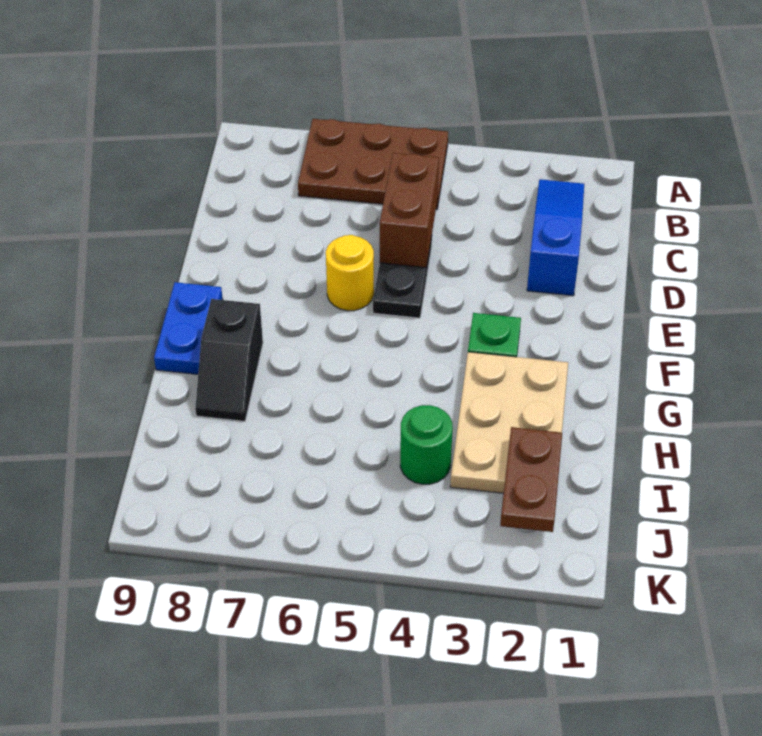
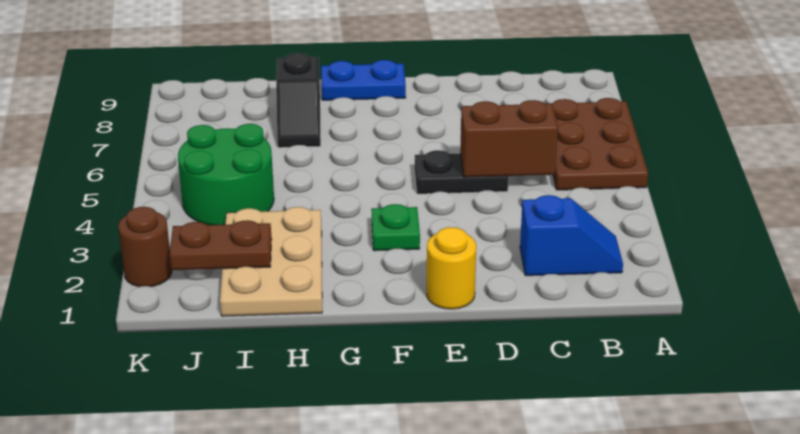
blue slope B2:D2 level 1 top D -> blue slope B2:C2 level 1 top C
yellow round brick E6 level 1 -> yellow round brick E1 level 1
tan plate G2:I3 level 1 -> tan plate H1:I3 level 1
black slope G8:H8 level 1 top G -> black slope H7:H8 level 1 top 8
green round brick I4 level 1 -> green round brick I4:J5 level 1
none -> brown round brick K2 level 1

